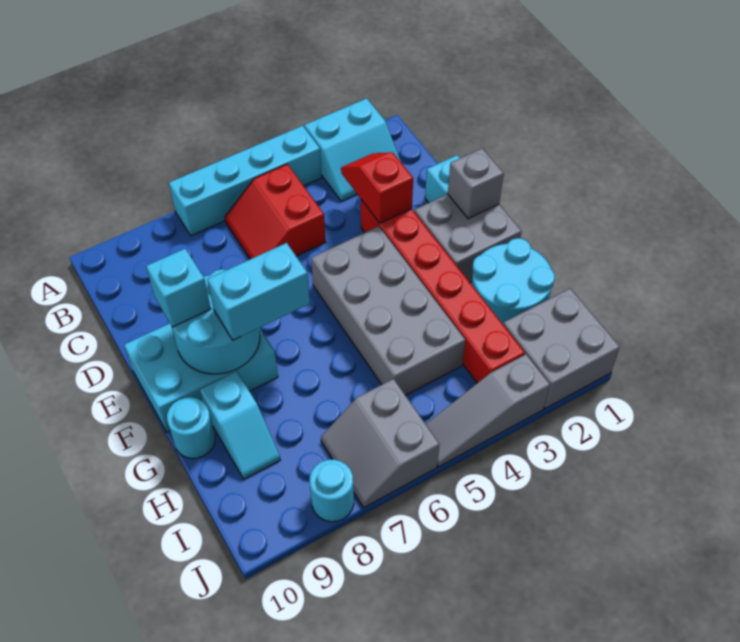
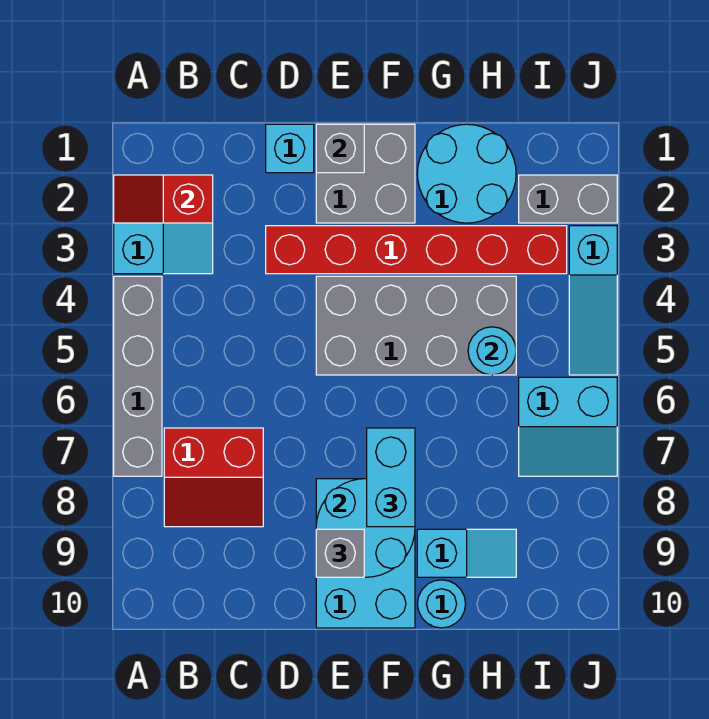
cyan brick A4:A7 level 1 -> grey brick A4:A7 level 1
red slope B5:C6 level 1 top 5 -> red slope B7:C8 level 1 top 7
red slope C3:D3 level 2 top D -> red slope A2:B2 level 2 top B
cyan brick E9 level 3 -> grey brick E9 level 3
grey brick I1:J2 level 1 -> grey brick I2:J2 level 1
grey slope I6:J7 level 1 top 6 -> cyan slope I6:J7 level 1 top 6
grey slope J3:J5 level 1 top 3 -> cyan slope J3:J5 level 1 top 3
cyan round brick J8 level 1 -> cyan round brick H5 level 2

